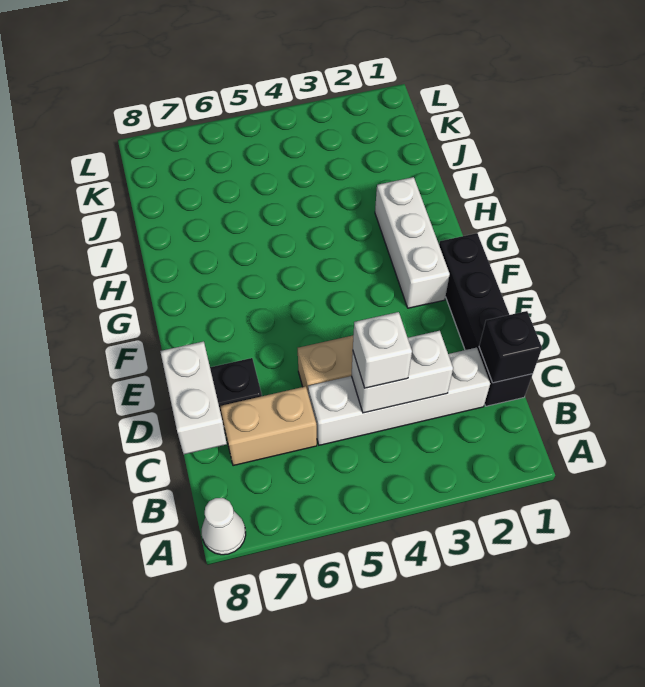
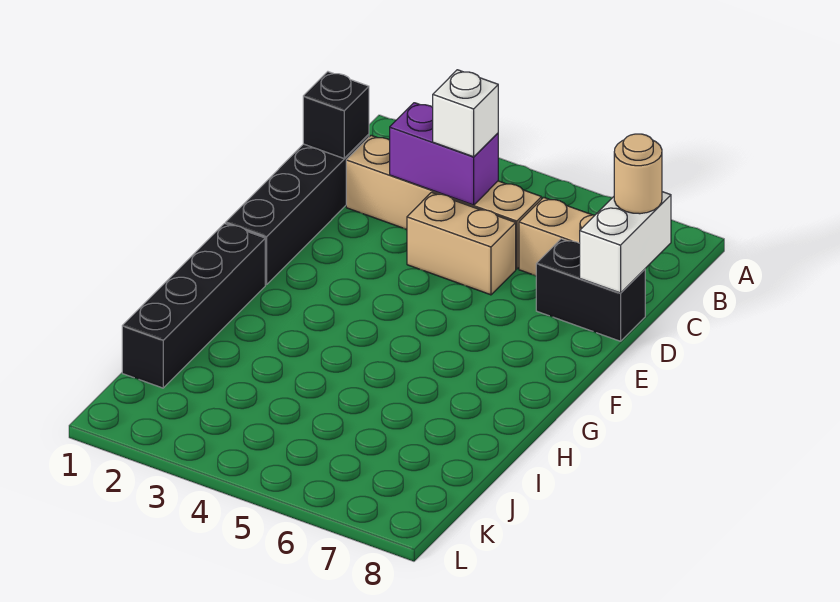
white cone A8 level 1 -> none
white brick C2:C5 level 1 -> tan brick C2:C5 level 1
white brick C3:C4 level 2 -> purple brick C3:C4 level 2
none -> tan round brick C8 level 3
white brick F2:H2 level 1 -> none
none -> black brick G1:J1 level 1

